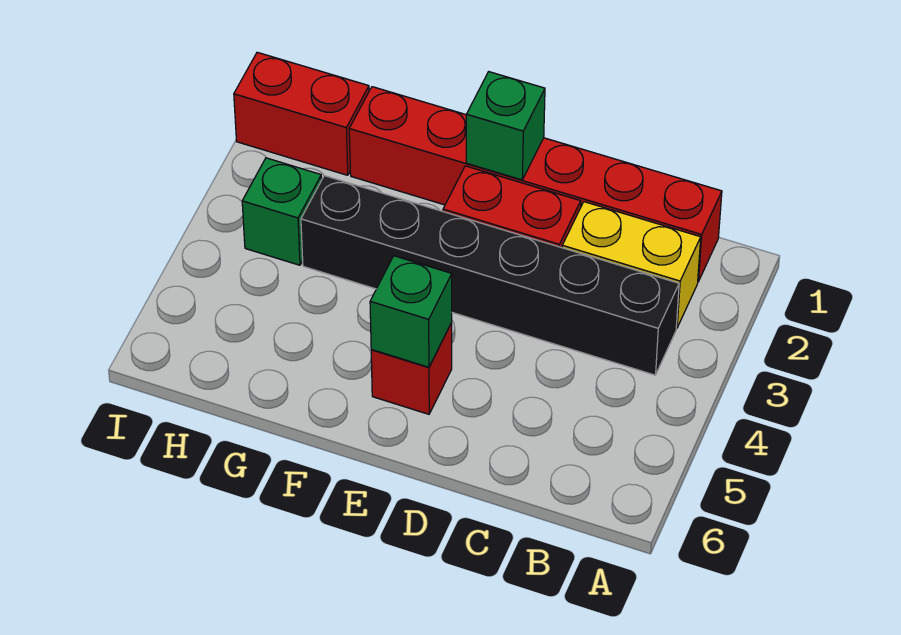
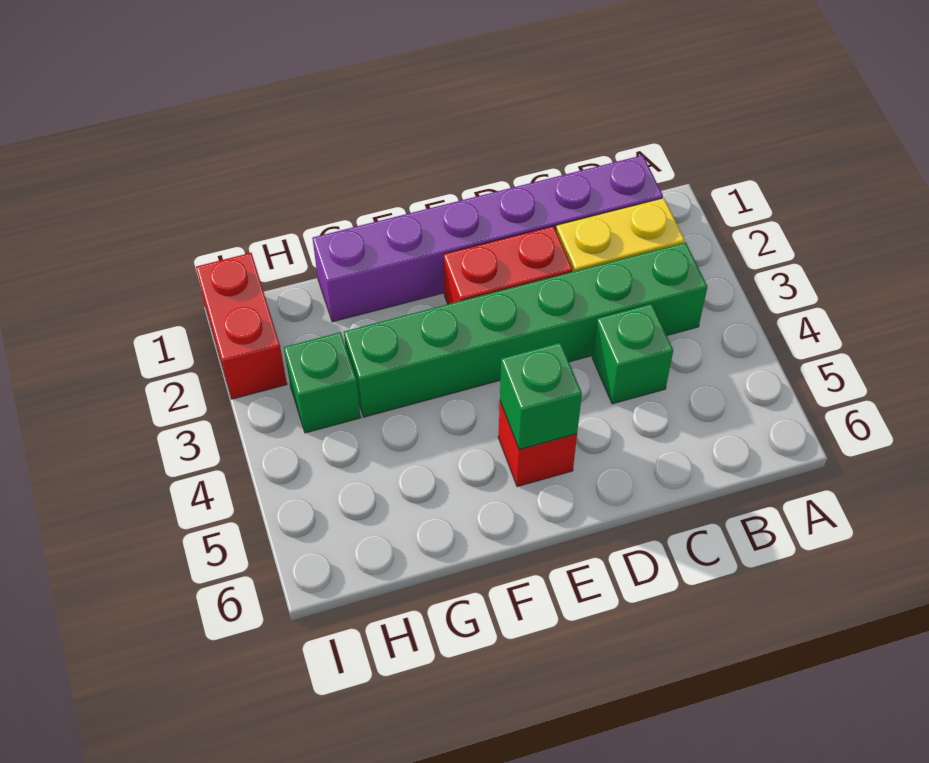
red brick B1:G1 level 1 -> purple brick B1:G1 level 1
black brick B3:G3 level 1 -> green brick B3:G3 level 1
green brick E1 level 2 -> green brick C4 level 1
red brick H1:I1 level 1 -> red brick I1:I2 level 1

